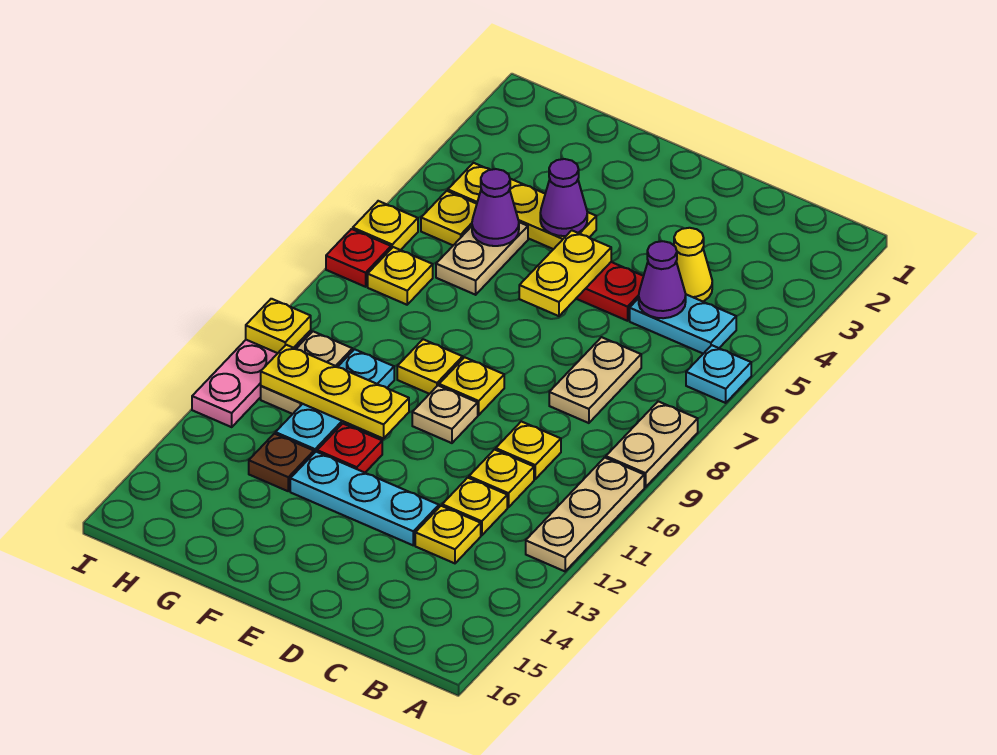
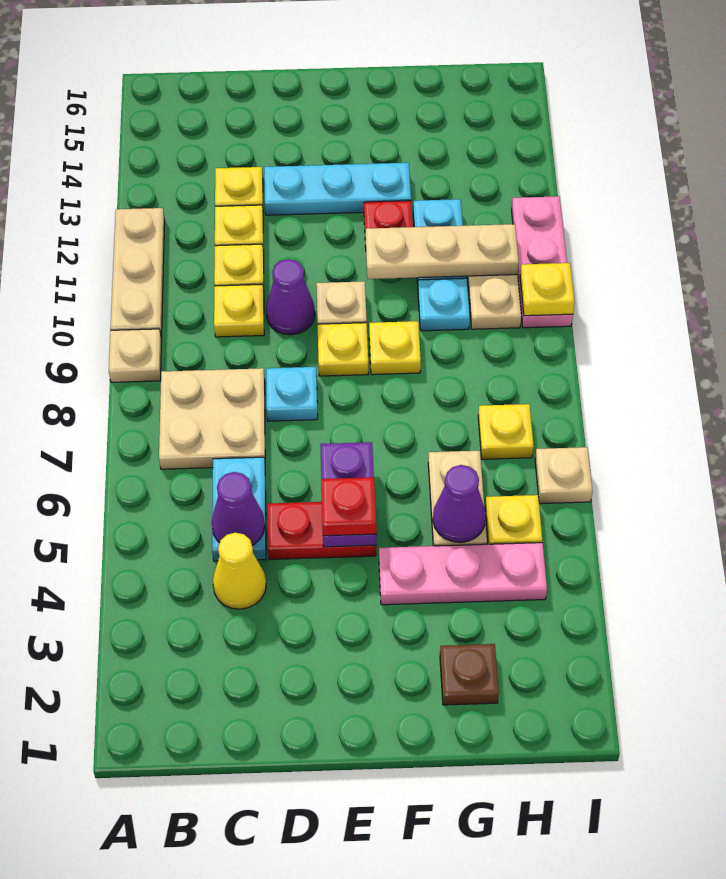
cyan plate A6 level 1 -> cyan plate D8 level 1
tan plate A8:A9 level 1 -> tan plate A9 level 1
cyan plate B5:C5 level 1 -> cyan plate C5:C6 level 1
tan plate C7:C8 level 1 -> tan plate B7:C8 level 1
yellow plate E5:E6 level 2 -> purple plate E5:E6 level 2
yellow plate F4:H4 level 1 -> pink plate F4:H4 level 1
purple cone F4 level 2 -> purple cone D10 level 1
yellow plate F11:H11 level 2 -> tan plate F11:H11 level 2
brown plate G13 level 1 -> brown plate G2 level 1
yellow plate I6 level 1 -> tan plate I6 level 1
red plate I7 level 1 -> red plate E5 level 3

